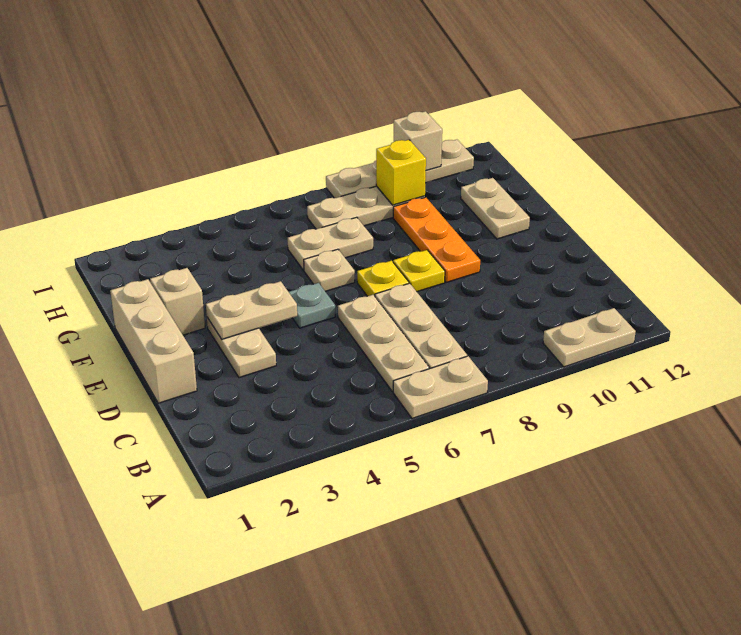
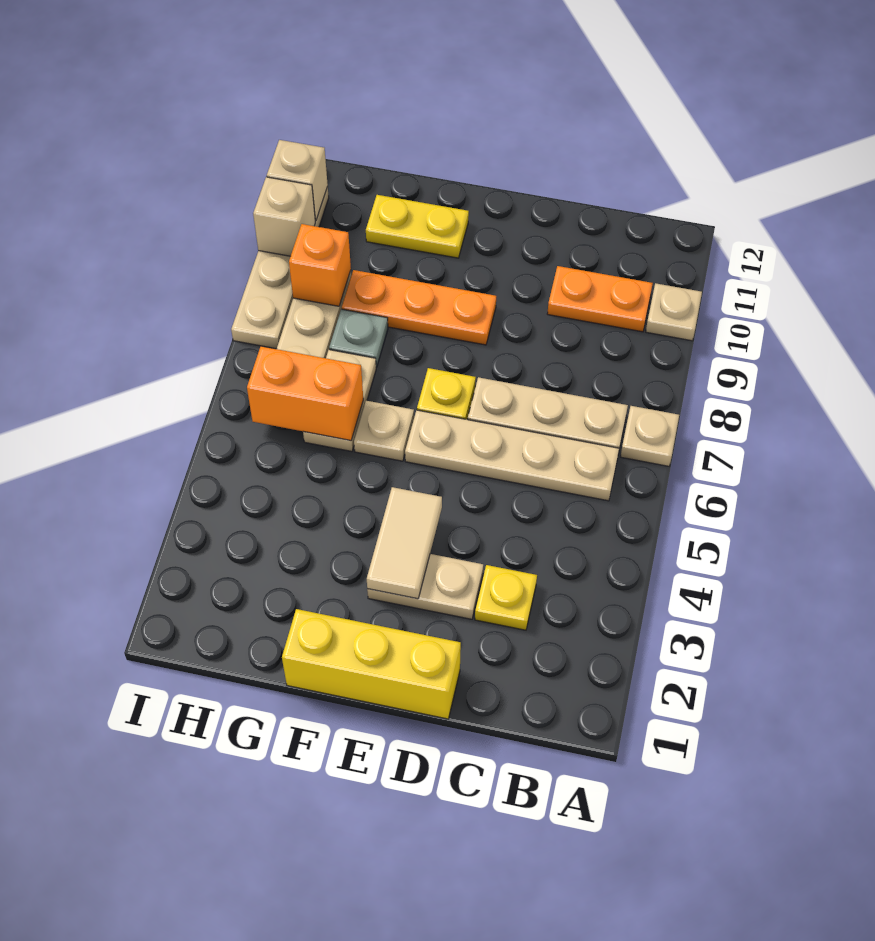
tan plate A6:A7 level 1 -> tan plate A7 level 1
tan plate A10:A11 level 1 -> tan plate A10 level 1
tan plate B6:D6 level 1 -> tan plate B6:E6 level 1
none -> orange plate B10:C10 level 1
tan brick D1:F1 level 1 -> yellow brick D1:F1 level 1
tan plate E3:E4 level 2 -> tan tile E3:E4 level 2
grey plate E5 level 1 -> grey plate G8 level 1
yellow plate E8 level 1 -> yellow plate C3 level 1
tan brick F2 level 1 -> tan brick I11 level 2
tan plate F11:G11 level 1 -> yellow plate F11:G11 level 1
none -> orange brick G6:H6 level 2
yellow brick H9 level 2 -> orange brick H9 level 2

